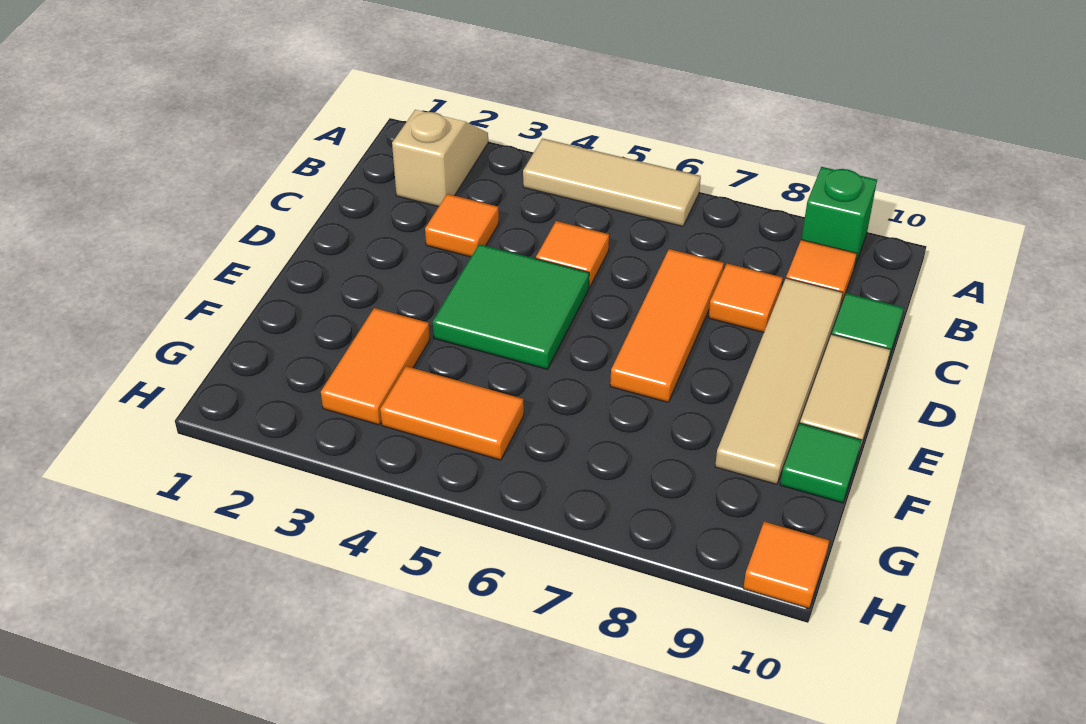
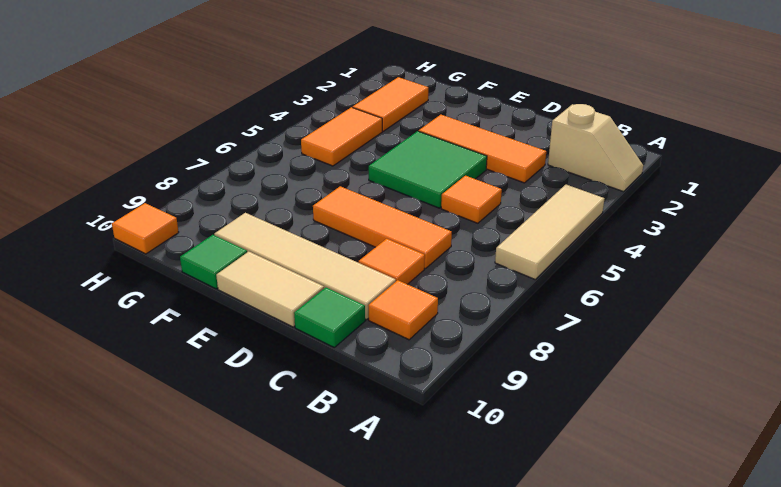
green brick A9 level 1 -> none
orange tile C3 level 1 -> orange tile C3:E3 level 1
orange tile F3:G3 level 1 -> orange tile G2:G3 level 1

